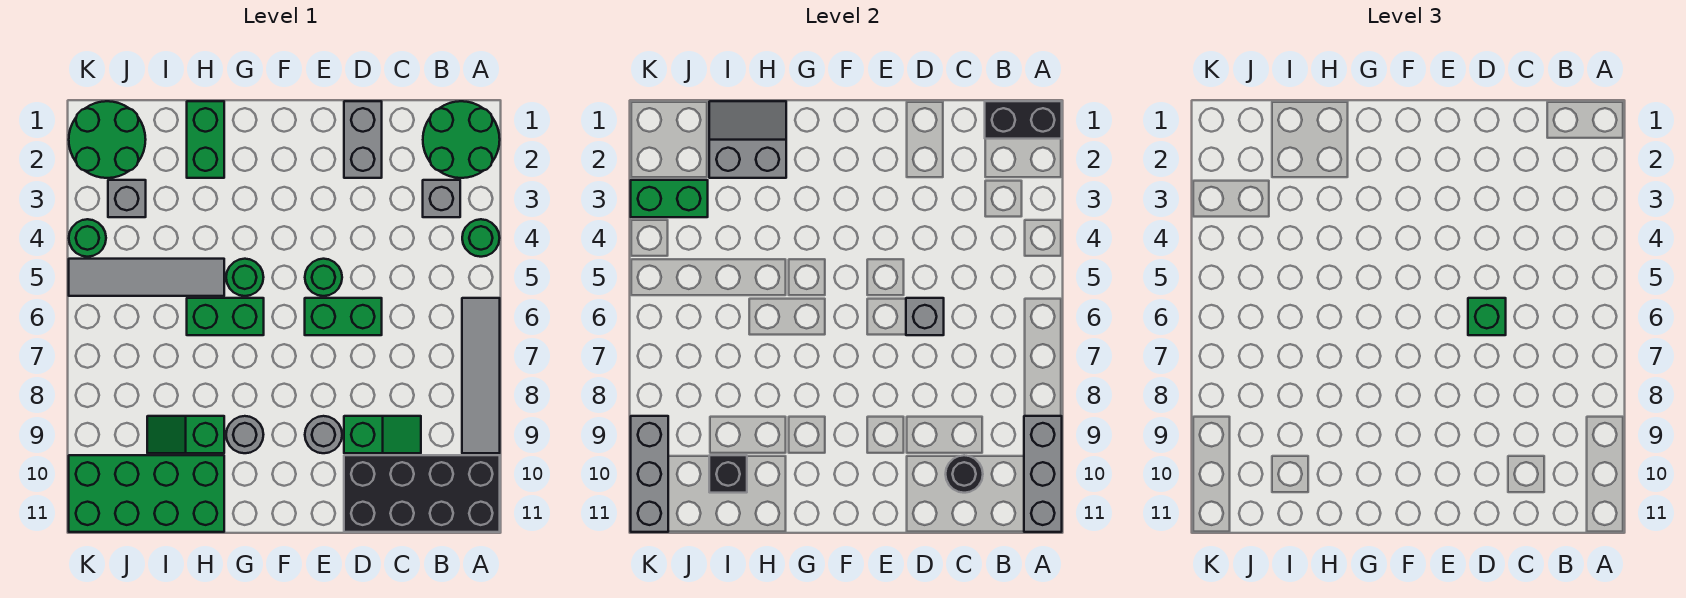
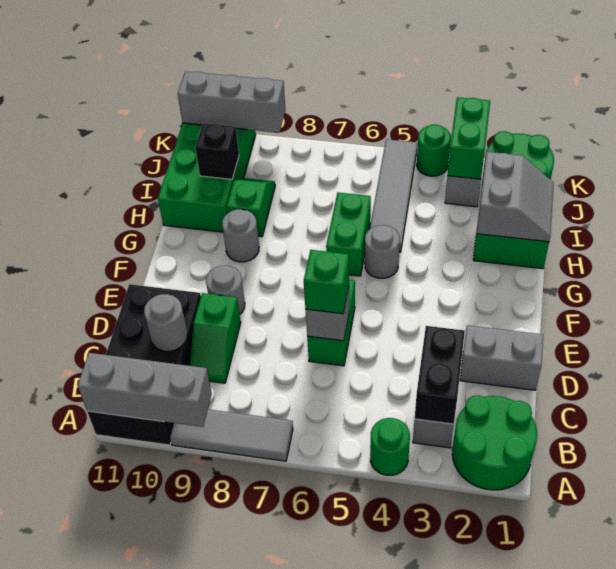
black brick A1:B1 level 2 -> black brick B3:C3 level 2
grey tile A6:A9 level 1 -> grey tile A7:A9 level 1
black round brick C10 level 2 -> grey round brick C10 level 2
green round brick E5 level 1 -> none
green round brick G5 level 1 -> grey round brick G5 level 1

